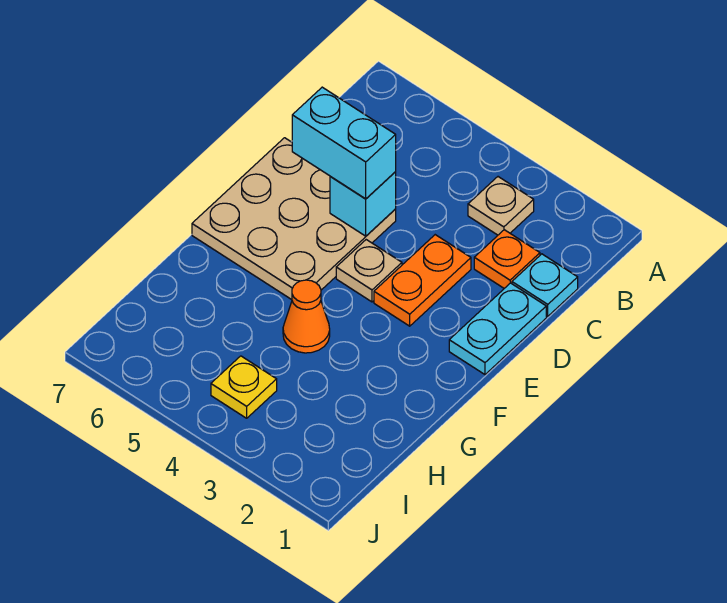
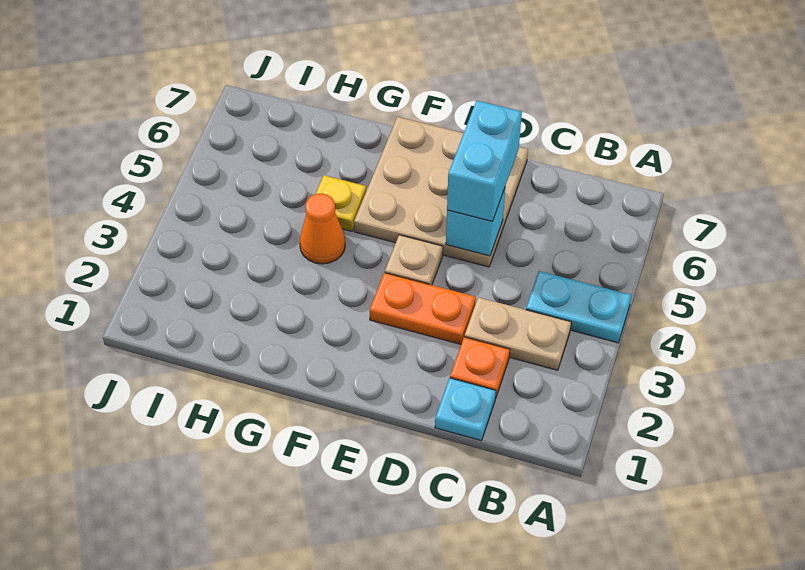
tan plate B3 level 1 -> tan plate B3:C3 level 1
cyan plate D1:E1 level 1 -> cyan plate A4:B4 level 1
yellow plate I4 level 1 -> yellow plate G5 level 1

